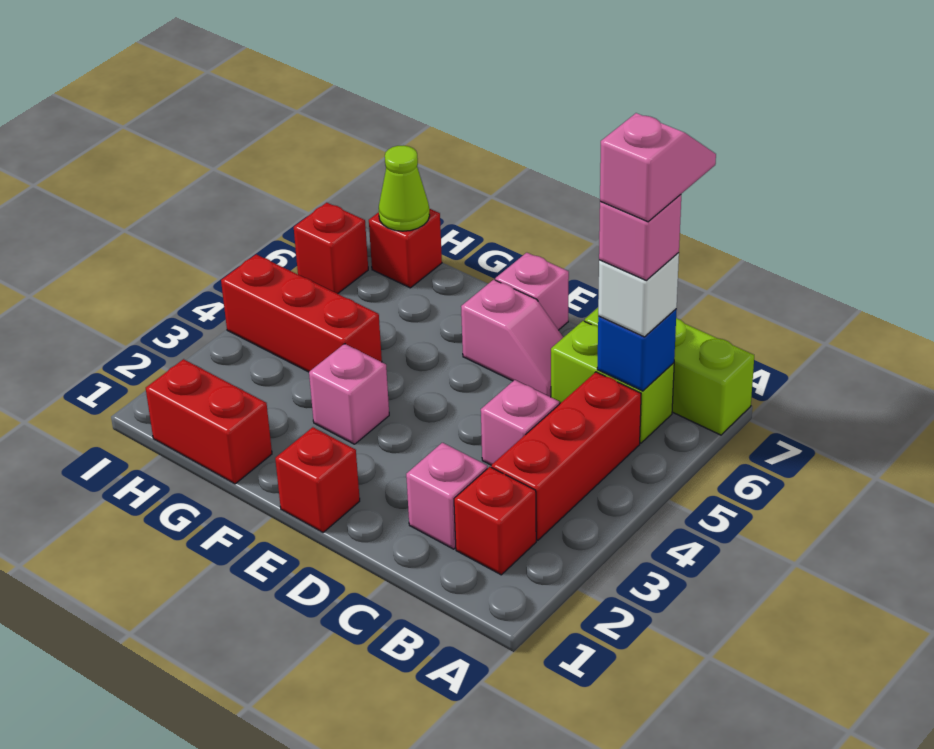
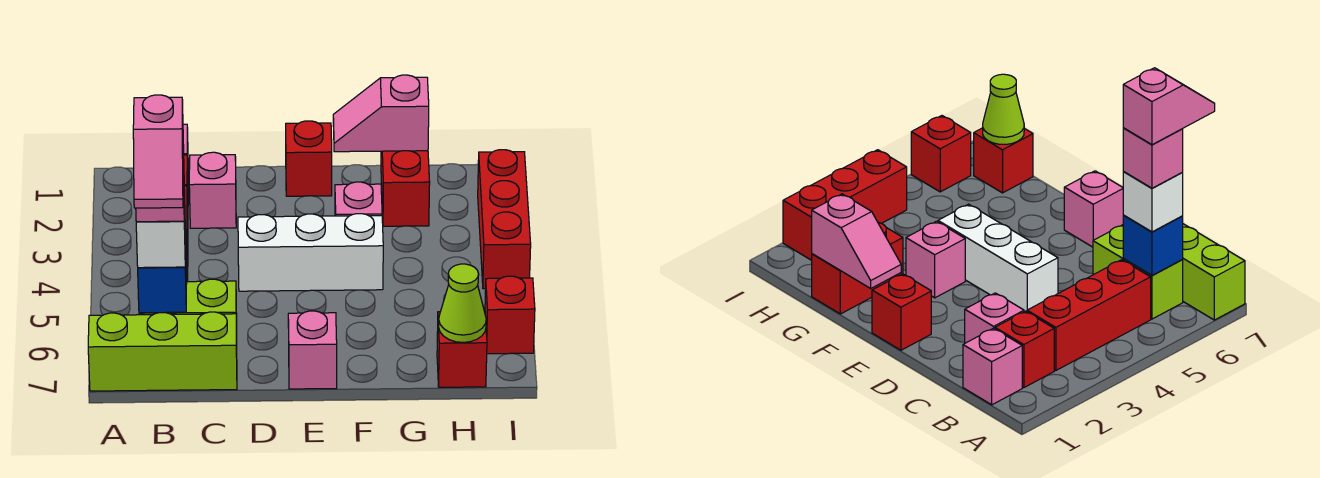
pink brick C4 level 1 -> pink brick B1 level 1
none -> white brick D4:F4 level 1
pink slope D6:E6 level 1 top E -> pink slope F1:G1 level 2 top G
red brick G1:H1 level 1 -> red brick G1:G2 level 1
red brick G4:I4 level 1 -> red brick I2:I4 level 1

